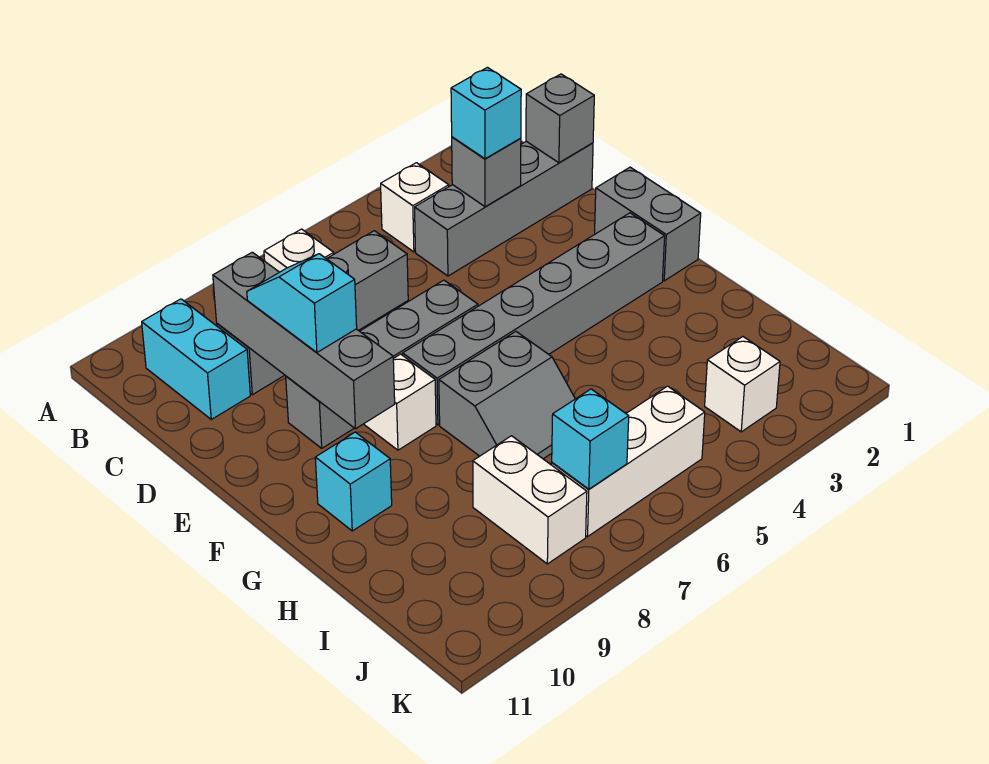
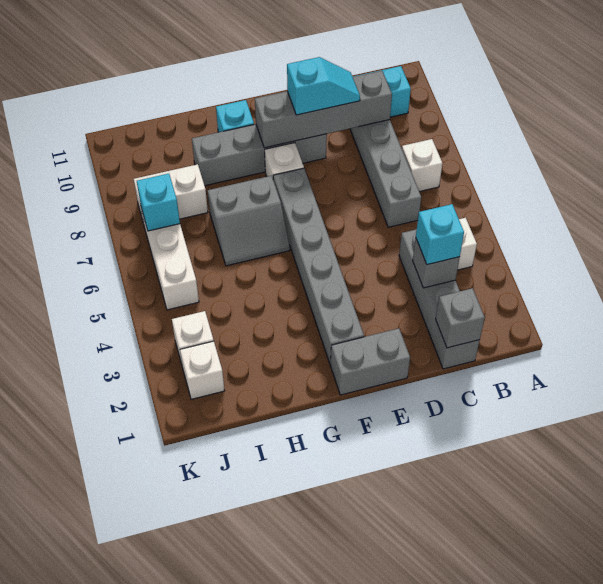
grey brick E6:E9 level 1 -> grey brick E9:H9 level 1
grey slope G6:H7 level 1 top G -> grey slope G6:H7 level 1 top 7
none -> white brick J2 level 1

